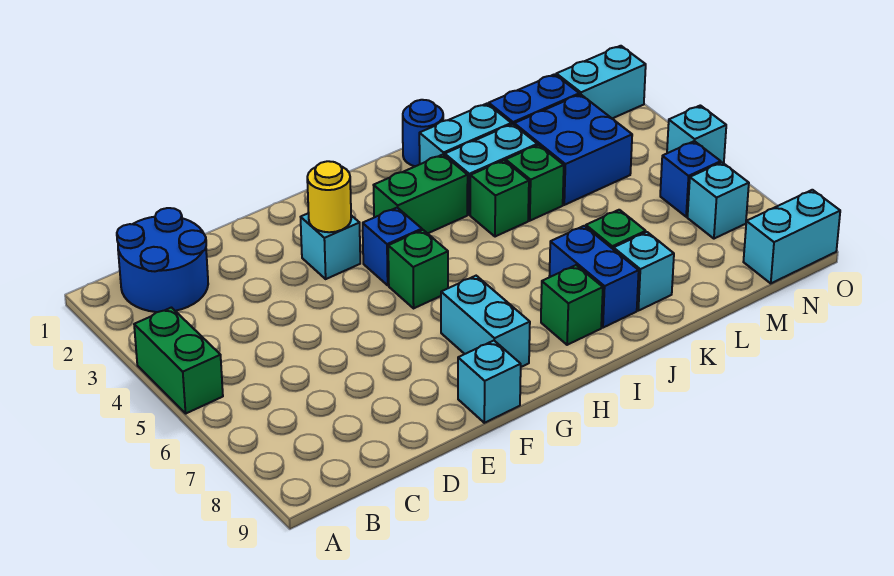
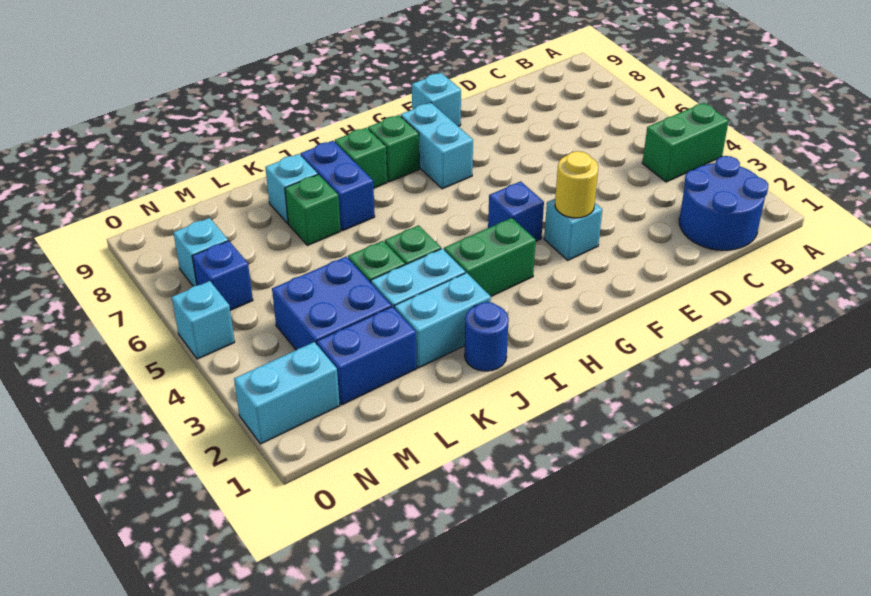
green brick A4:A5 level 1 -> green brick A4:B4 level 1
green brick G5 level 1 -> green brick H8 level 1
cyan brick N9:O9 level 1 -> none

